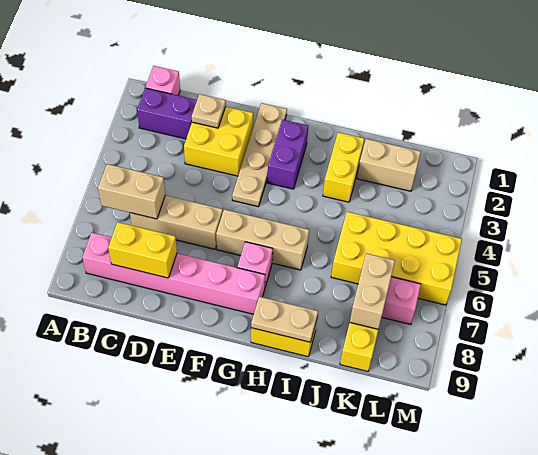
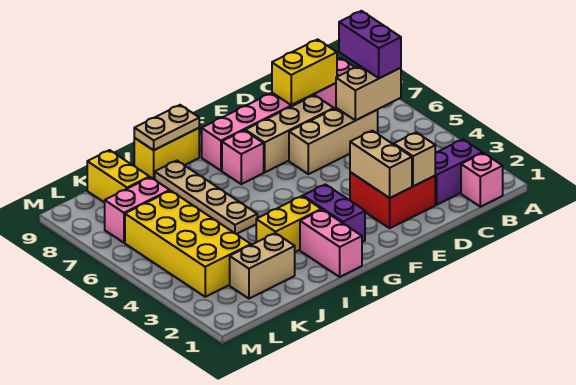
none -> purple brick B6:B7 level 3
yellow brick D2:E3 level 1 -> red brick D2:E3 level 1
tan plate D2 level 2 -> tan brick D2 level 2
tan plate F1:F4 level 1 -> tan plate I5:I8 level 1
tan brick F6:H6 level 1 -> tan brick D7:F7 level 1
none -> pink brick H1:H2 level 1
yellow brick I2:I3 level 1 -> yellow brick H3:I3 level 1
yellow brick J5:M6 level 1 -> yellow brick K3:L6 level 1
tan brick K7:K8 level 2 -> tan brick E2:E3 level 2

